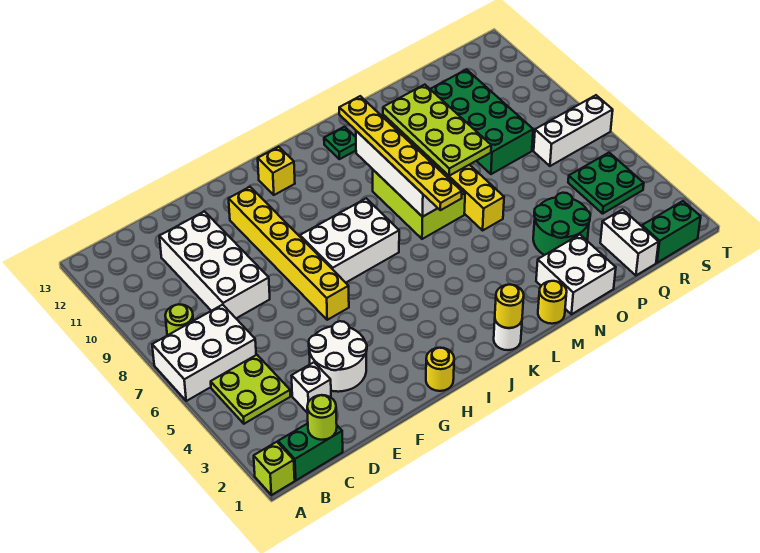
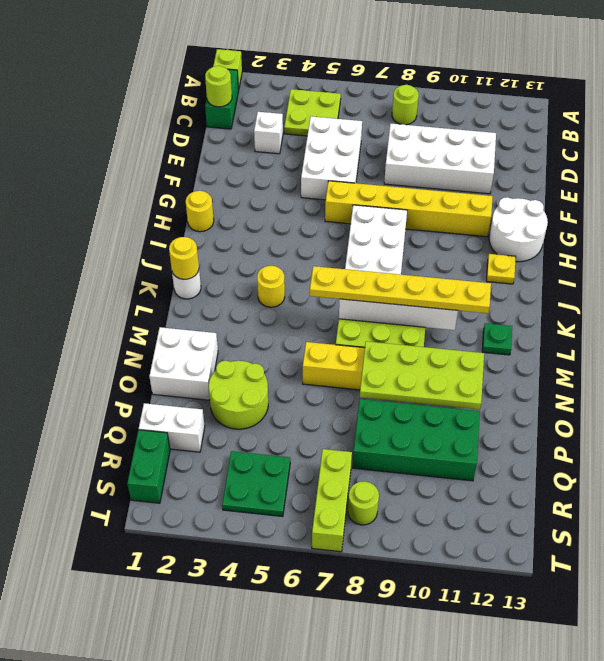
white brick A6:C7 level 1 -> white brick D5:F6 level 1
white round brick E3:F4 level 1 -> white round brick G12:H13 level 1
yellow brick I12 level 1 -> yellow plate I12 level 1
yellow round brick M1 level 1 -> yellow round brick K4 level 1
green round brick O3:P4 level 1 -> lime round brick O3:P4 level 1
white brick R7:T7 level 1 -> lime brick R7:T7 level 1
none -> lime round brick S8 level 1

